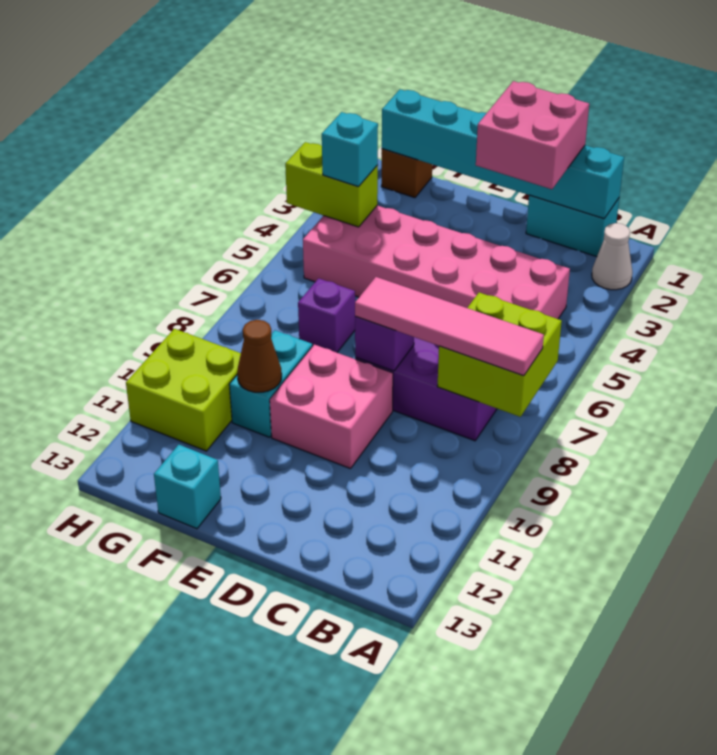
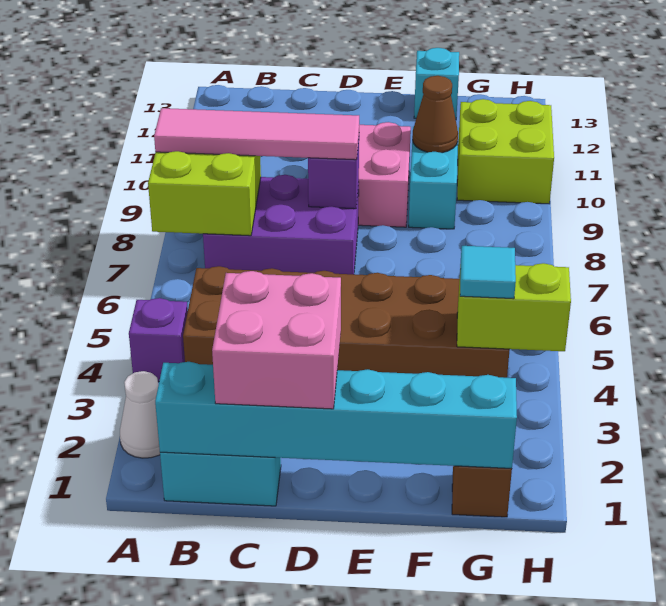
pink brick B4:G5 level 1 -> brown brick B4:G5 level 1
purple brick F7 level 1 -> purple brick A4 level 1
cyan brick G4 level 3 -> cyan tile G4 level 3

